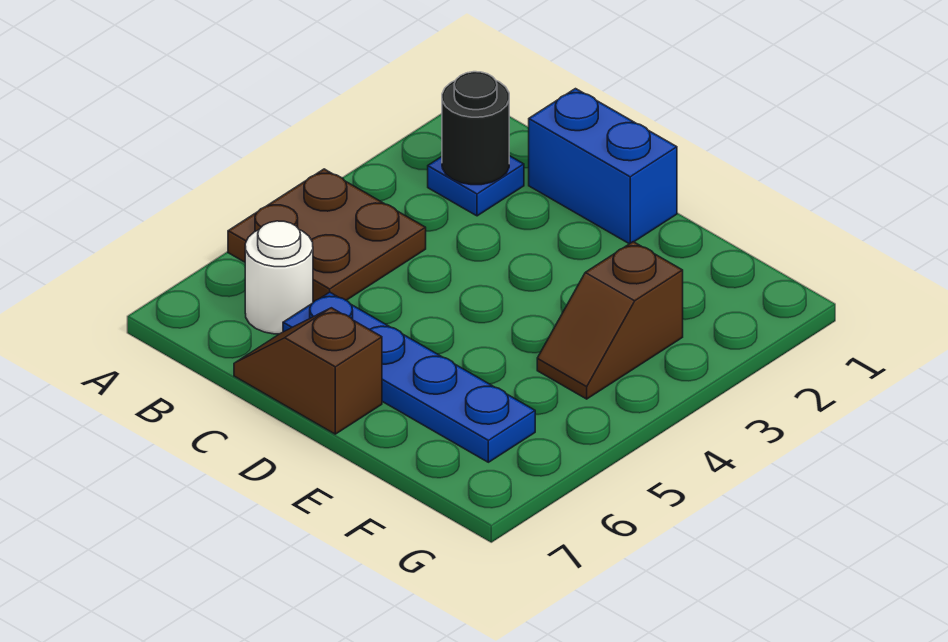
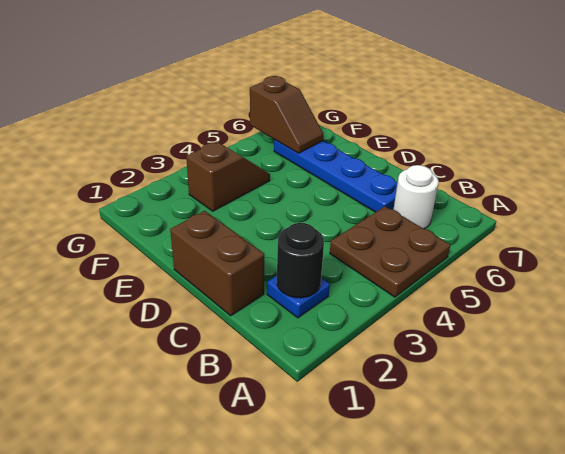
blue brick C1:D1 level 1 -> brown brick C1:D1 level 1
brown slope C7:D7 level 1 top D -> brown slope F6:G6 level 2 top G

